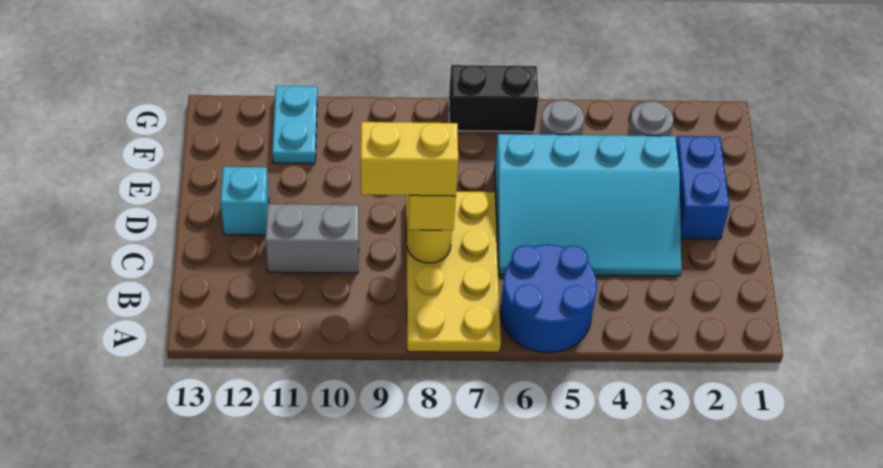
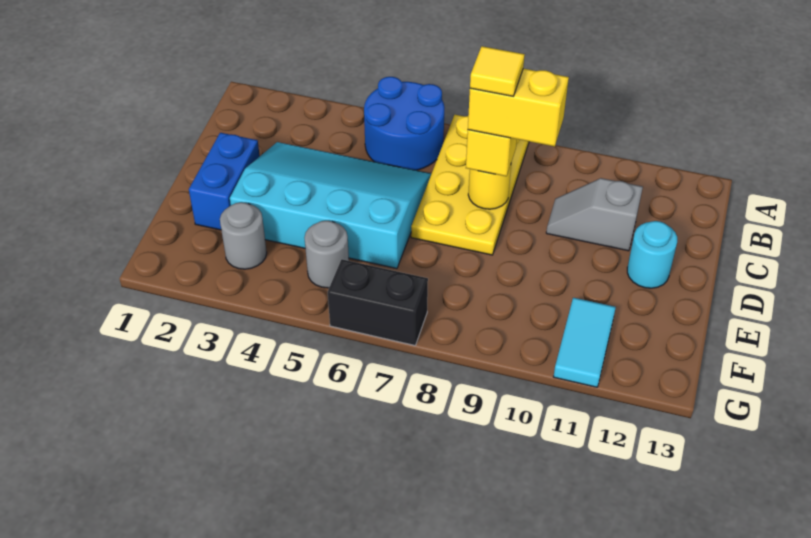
none -> yellow tile C8 level 5
grey brick C10:C11 level 1 -> grey slope C10:C11 level 1 top 11
cyan brick D12 level 1 -> cyan round brick D12 level 1
cyan plate F11:G11 level 1 -> cyan tile F11:G11 level 1

